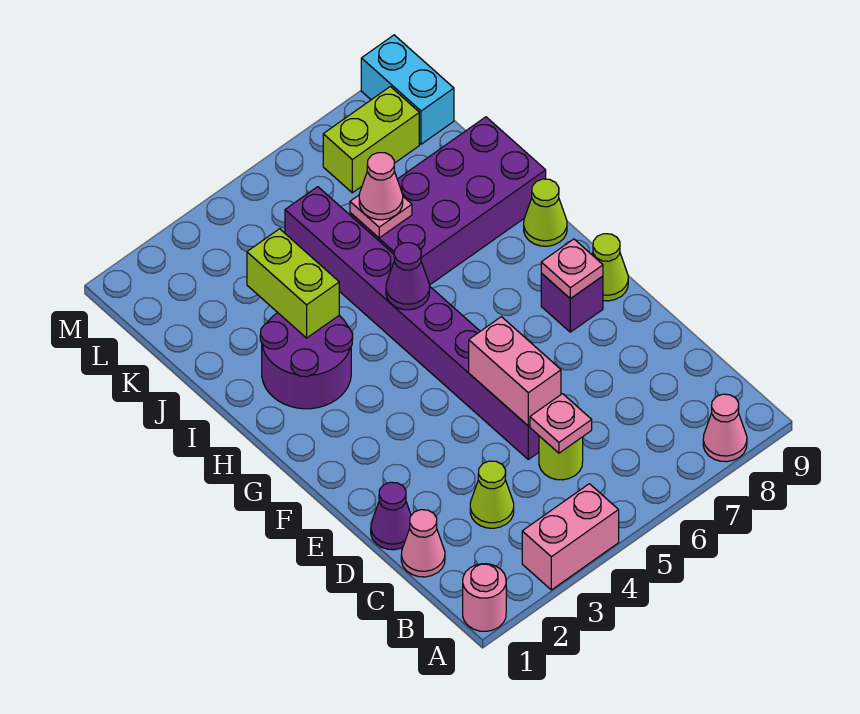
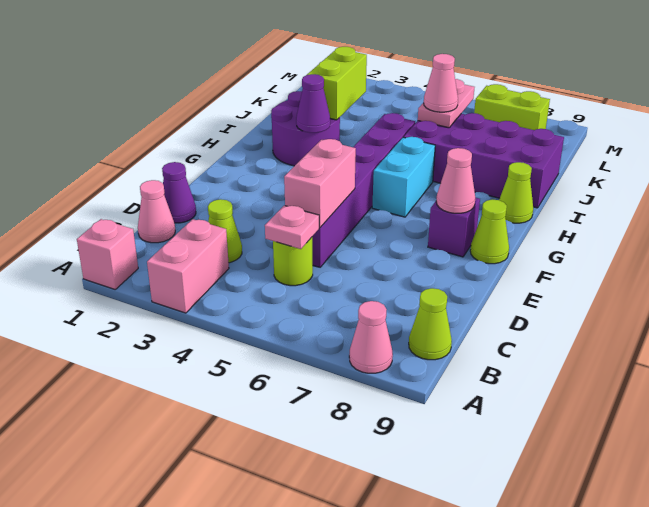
pink round brick A1 level 1 -> pink brick A1 level 1
pink brick A3:A4 level 1 -> pink brick A3:B3 level 1
none -> lime cone B9 level 1
purple brick D5:K5 level 1 -> purple brick D5:I5 level 1
pink plate F8 level 2 -> pink cone F8 level 2
purple cone H5 level 2 -> purple cone H3 level 2
pink plate J6 level 2 -> pink plate J6:K6 level 2
cyan brick L9:M9 level 1 -> cyan brick G6:H6 level 1

